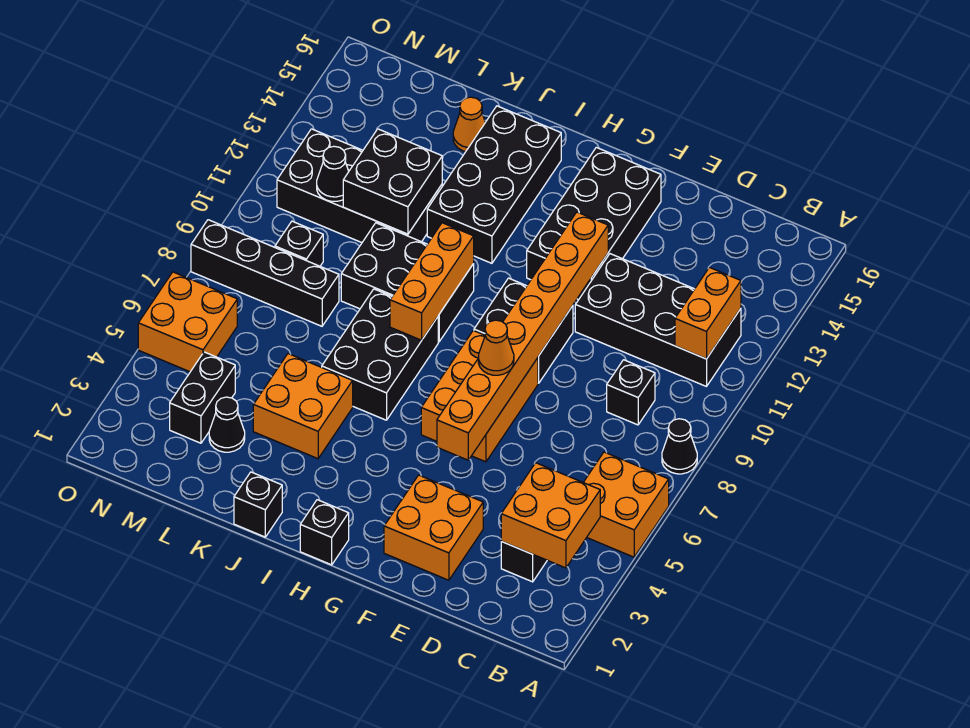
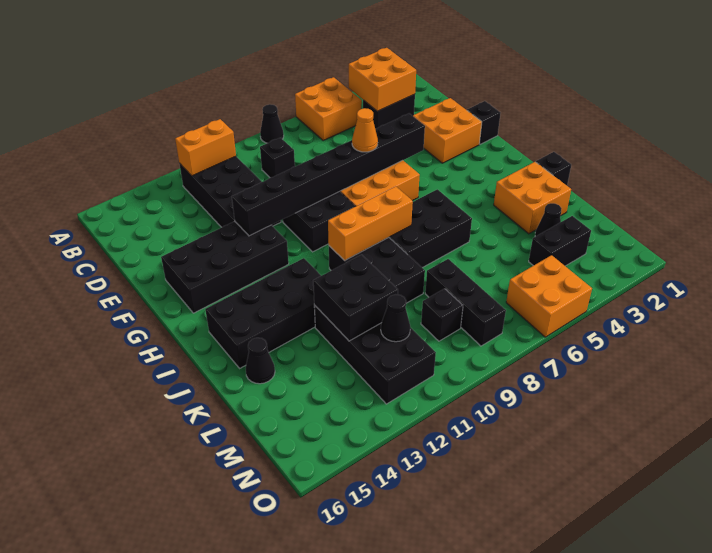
orange brick F5:F12 level 2 -> black brick F5:F12 level 2
black brick H1 level 1 -> black brick F1 level 1
orange brick J4:K5 level 1 -> orange brick J2:K3 level 1
orange cone K15 level 1 -> black cone K15 level 1
black brick L8:O8 level 1 -> black brick L8:N8 level 1

